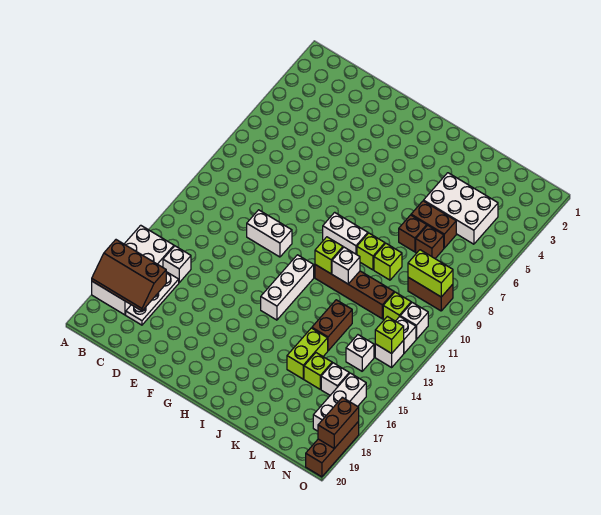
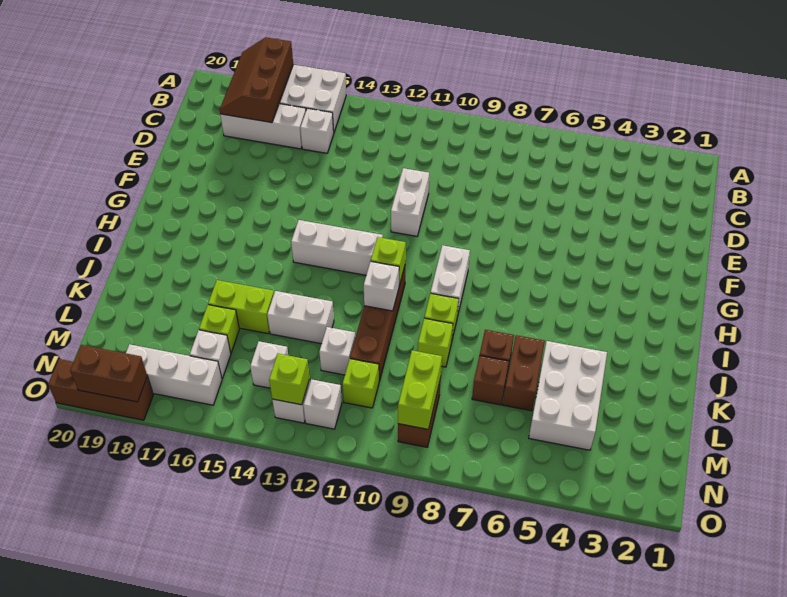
white plate C16:C18 level 1 -> white brick C16:C18 level 1
brown brick K13:K14 level 1 -> white brick K13:K14 level 1
white brick N11 level 1 -> white brick L12 level 1

